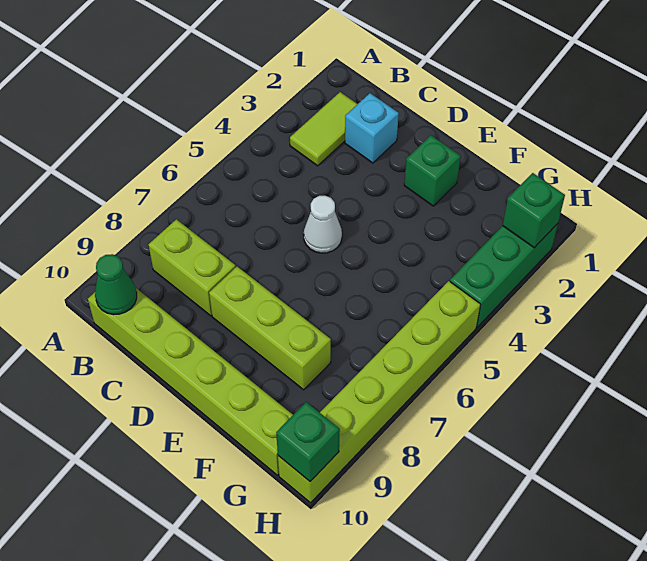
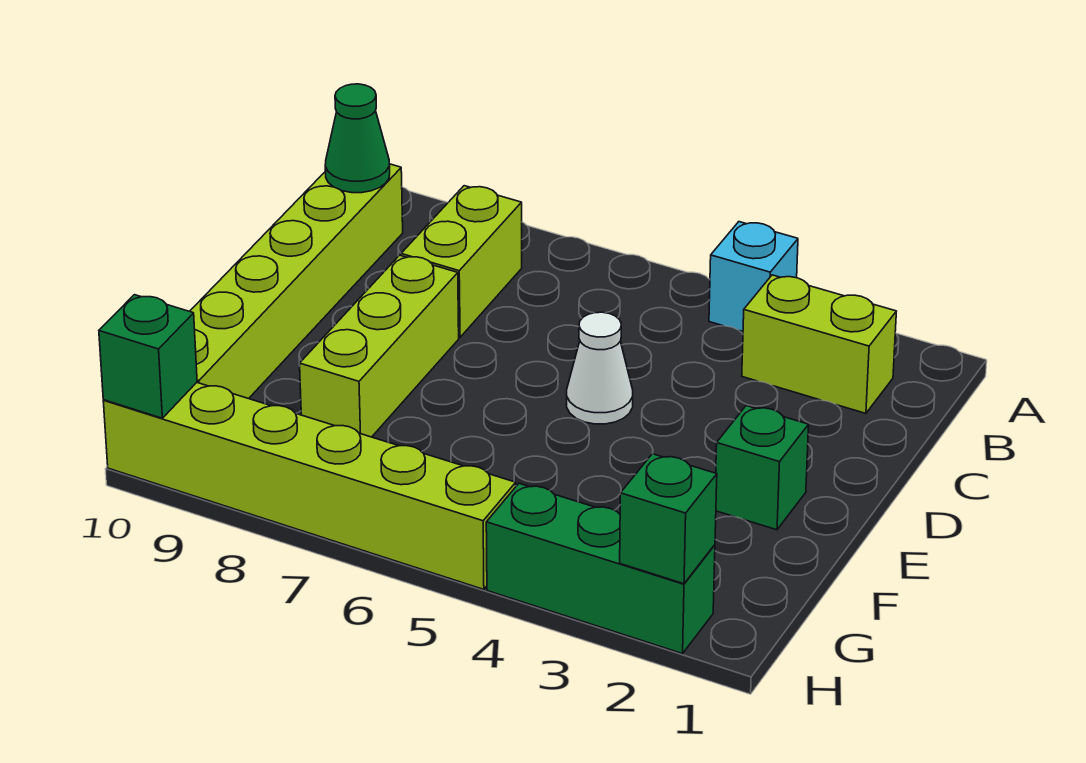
lime tile B2:B3 level 1 -> lime brick B2:B3 level 1
cyan brick C2 level 1 -> cyan brick A4 level 1

